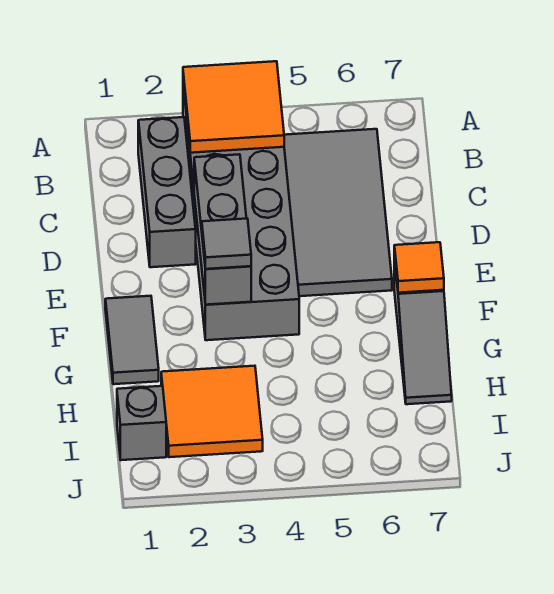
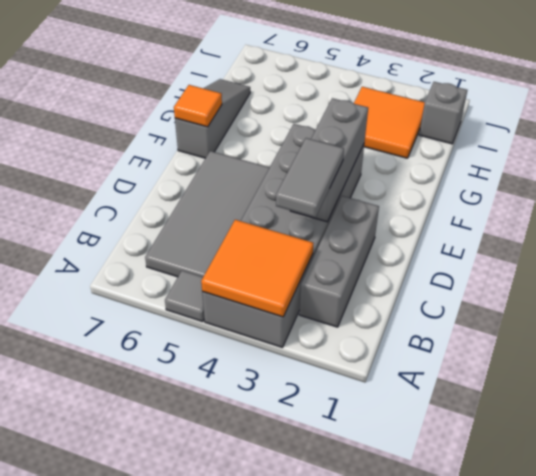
grey tile F1:G1 level 1 -> grey tile C3:D3 level 3
grey tile F3 level 3 -> grey tile A5 level 1

